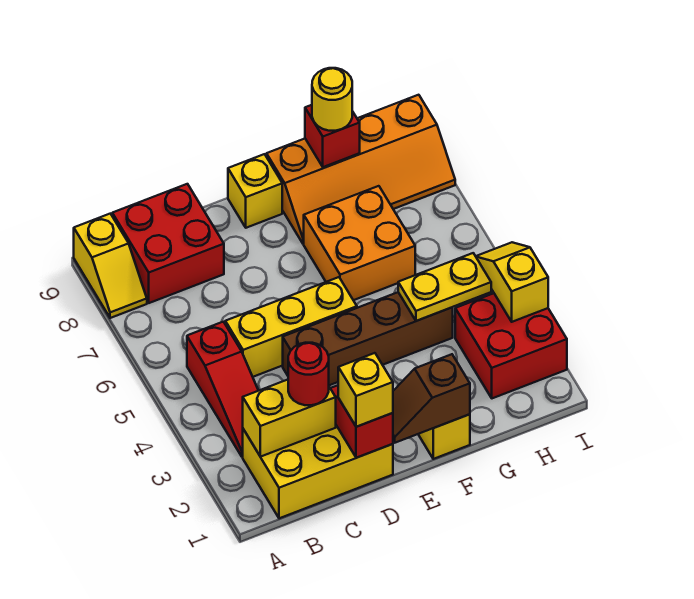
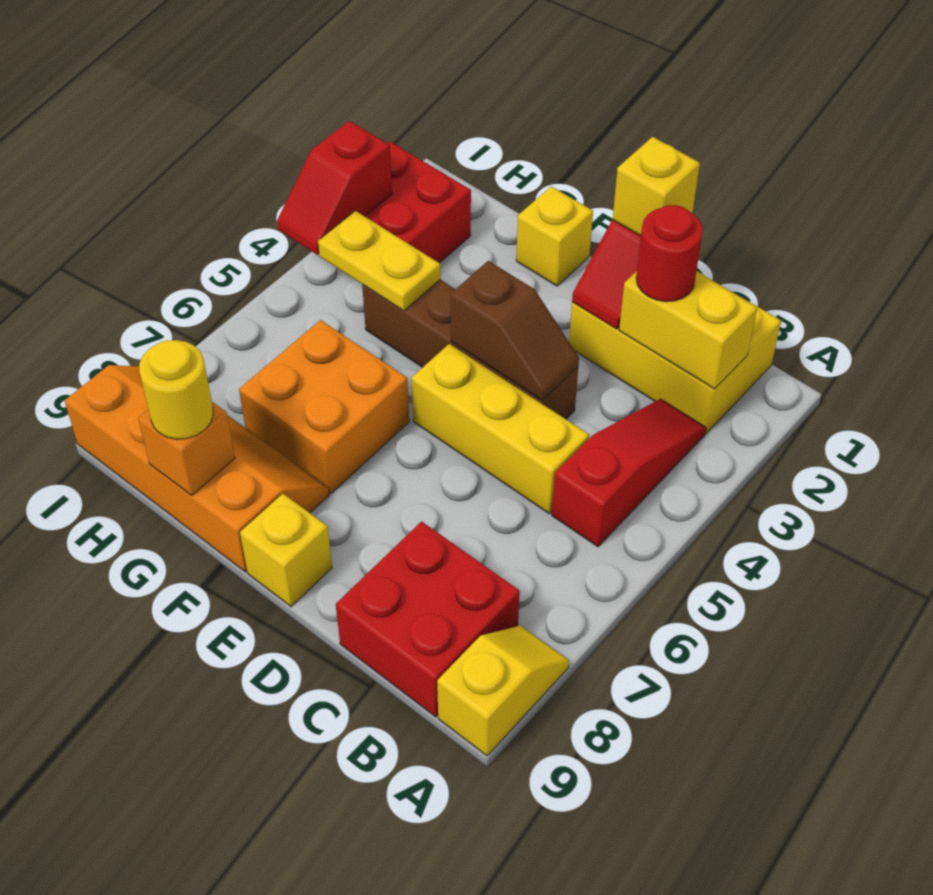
brown slope E1:F1 level 2 top F -> brown slope D4:E4 level 2 top E
red brick G9 level 2 -> orange brick G9 level 2
yellow slope I3:I4 level 2 top 3 -> red slope I3:I4 level 2 top 3

